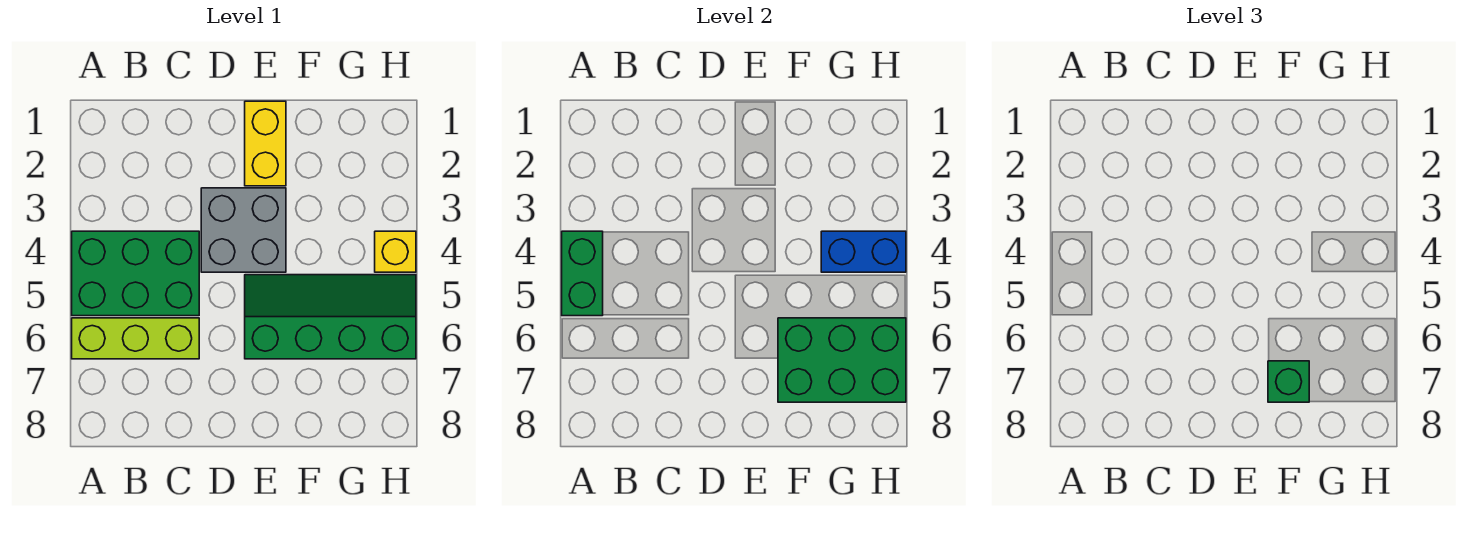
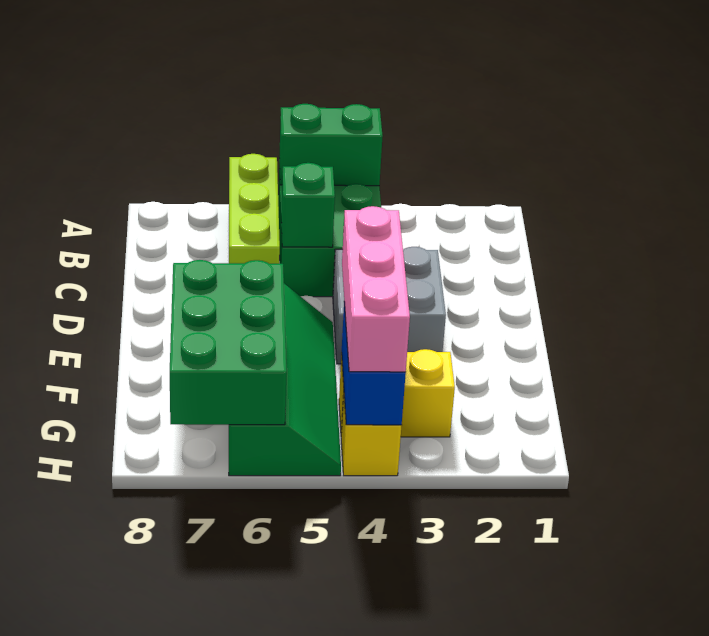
yellow brick E1:E2 level 1 -> yellow brick G3:G4 level 1
none -> pink brick F4:H4 level 3
green brick F7 level 3 -> green brick C5 level 2

